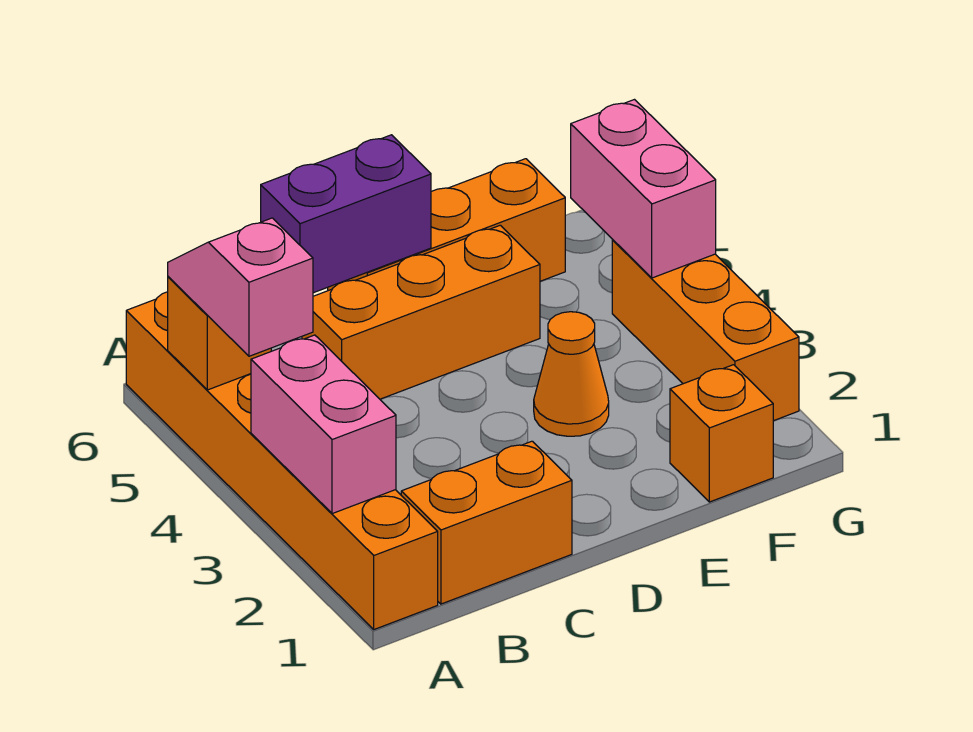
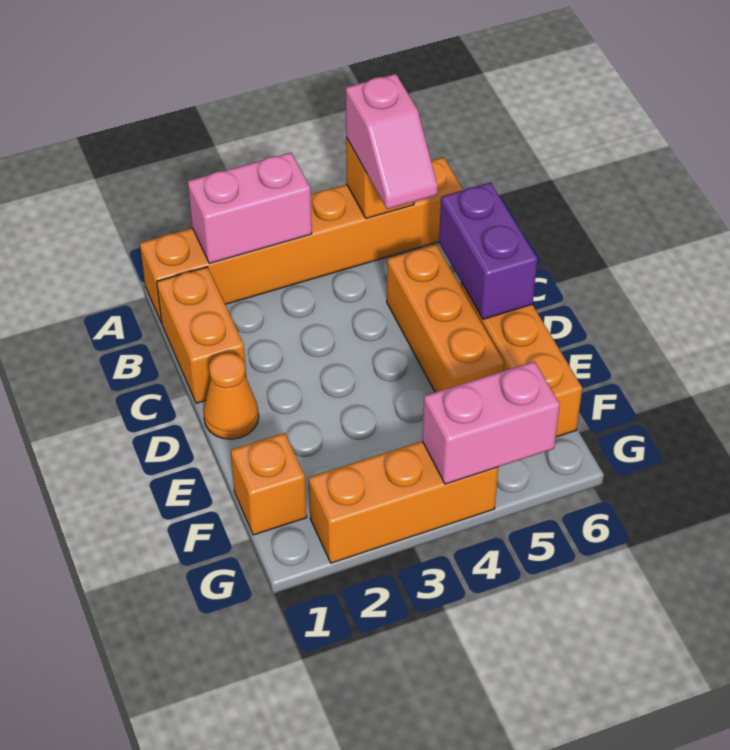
pink slope A4:A5 level 3 top 4 -> pink slope A5:B5 level 3 top A
orange cone E3 level 1 -> orange cone D1 level 1

